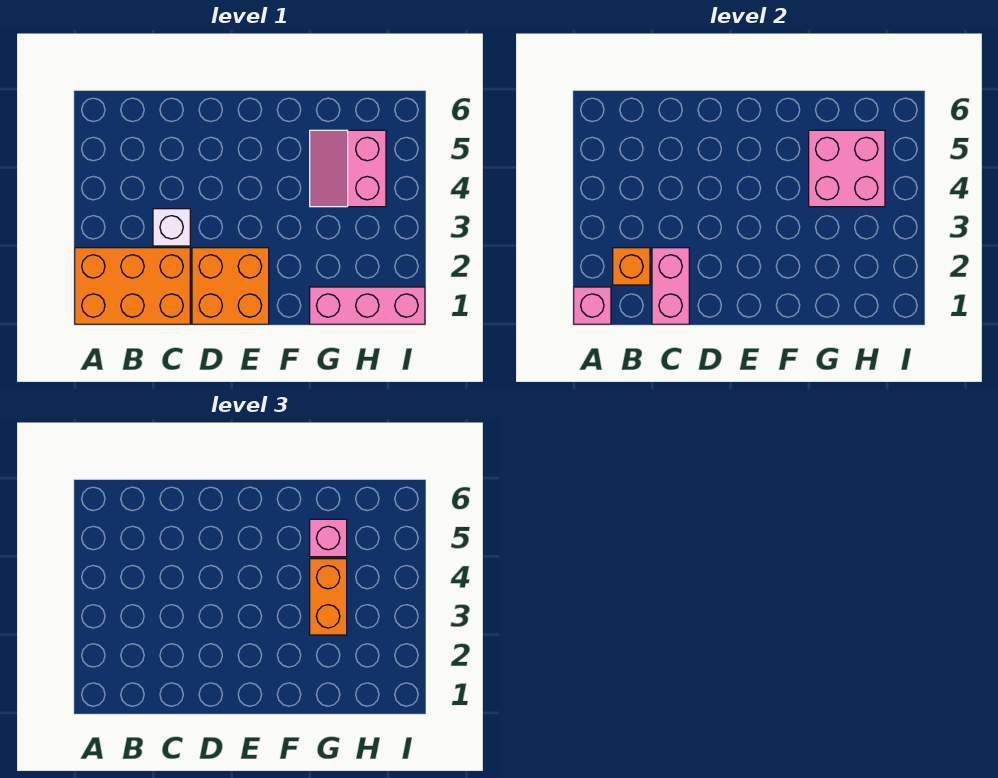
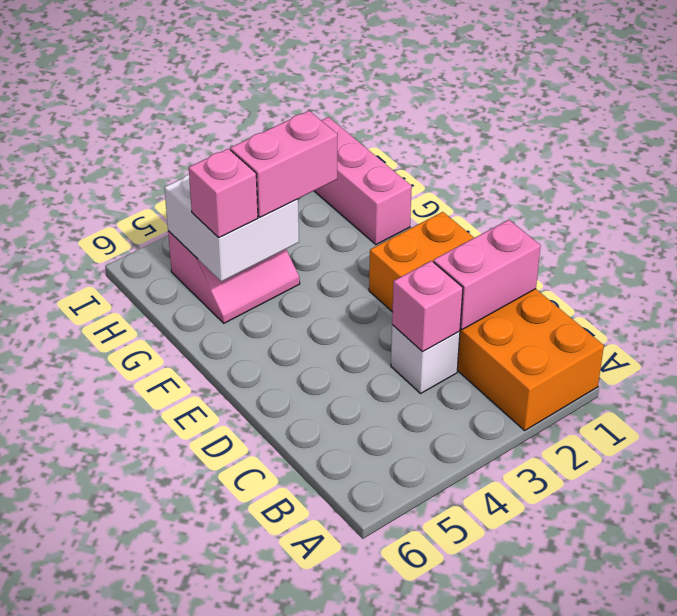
pink brick A1 level 2 -> pink brick C3 level 2
orange brick B2 level 2 -> none
orange brick G3:G4 level 3 -> pink brick G3:G4 level 3
pink brick G4:H5 level 2 -> white brick G4:H5 level 2

